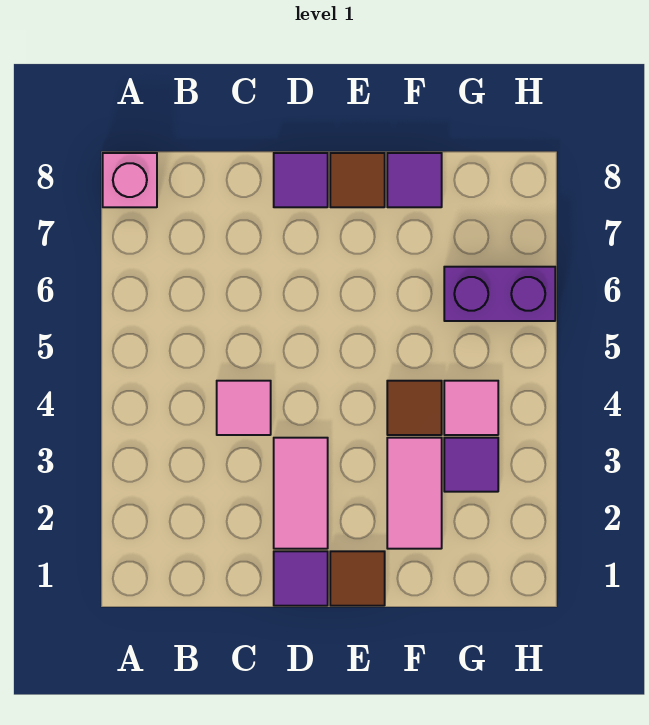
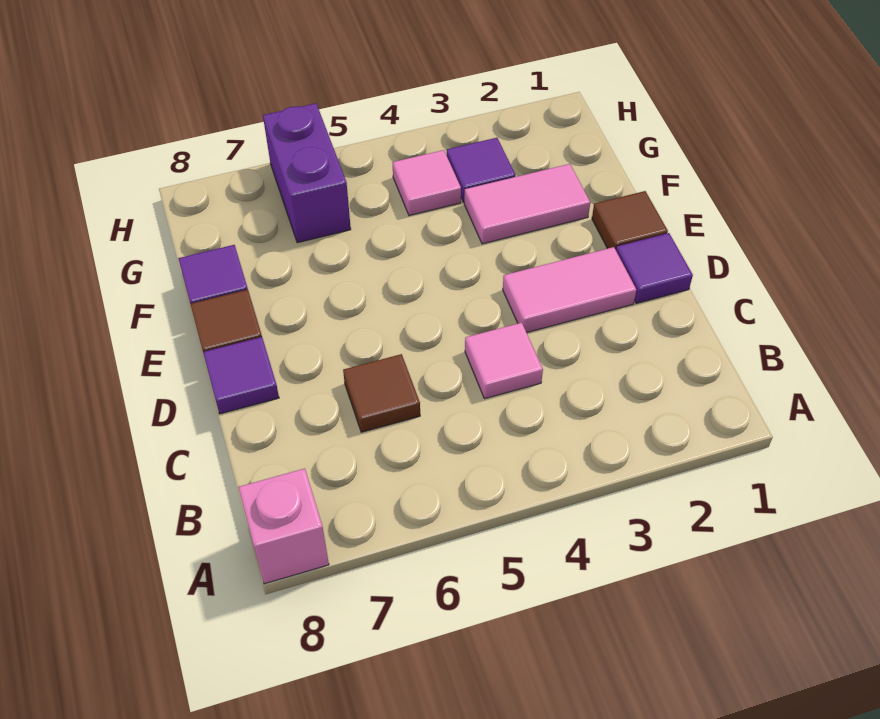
brown tile F4 level 1 -> brown tile C6 level 1

